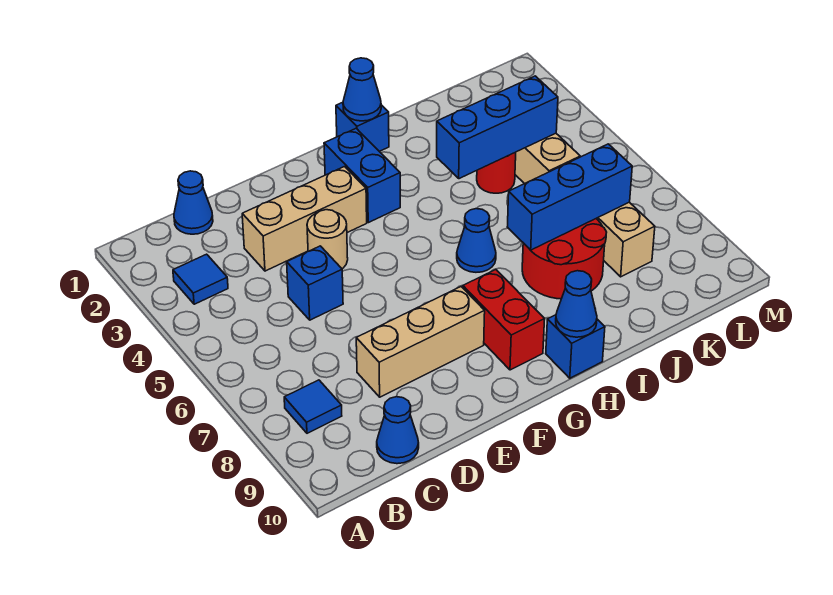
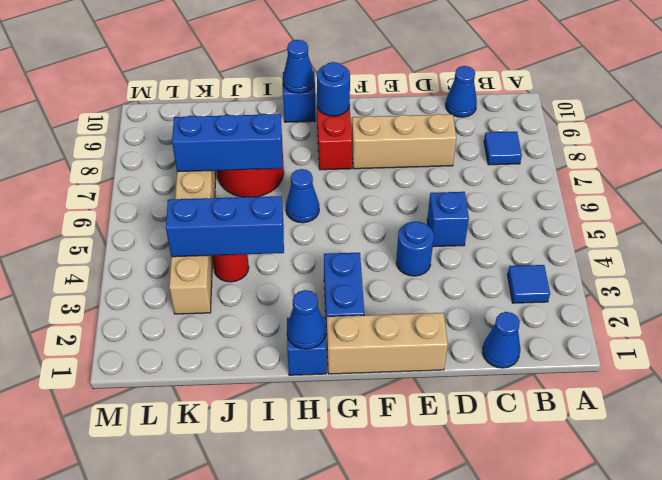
tan brick D3:F3 level 1 -> tan brick E1:G1 level 1
tan round brick E4 level 1 -> blue round brick E4 level 1
none -> blue round brick G9 level 2

